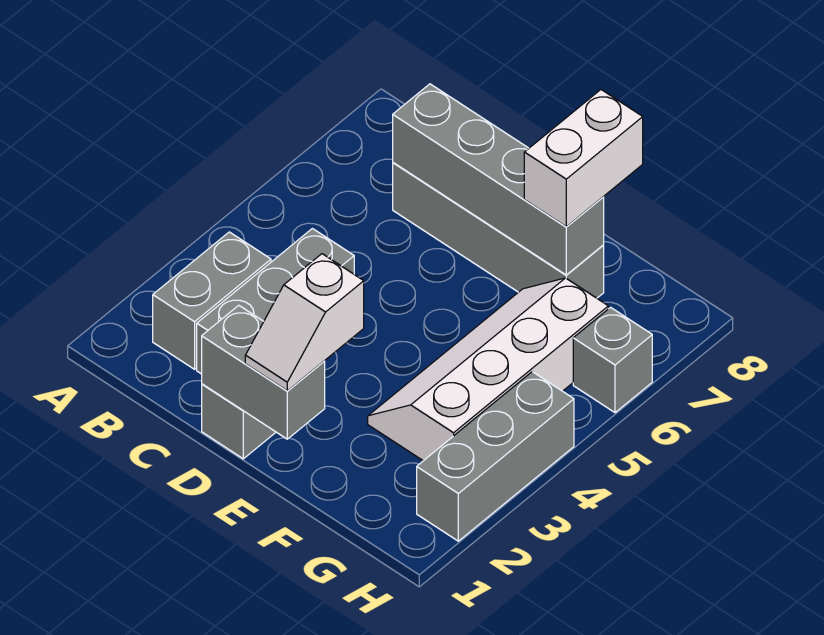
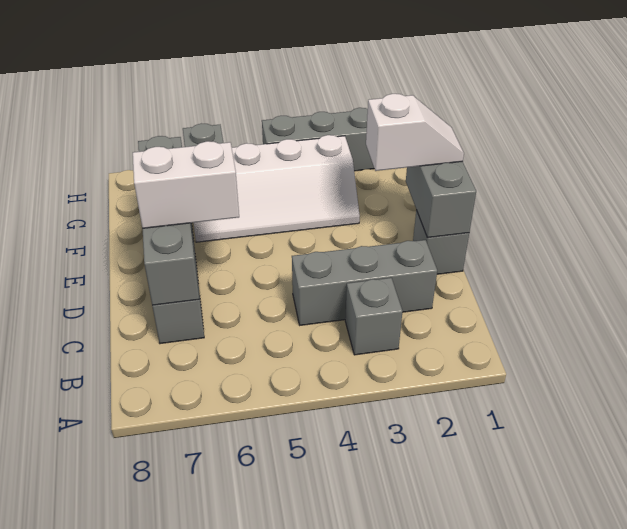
grey brick B2:B3 level 1 -> grey brick B3 level 1
white brick F7:F8 level 3 -> white brick D6:D7 level 3

